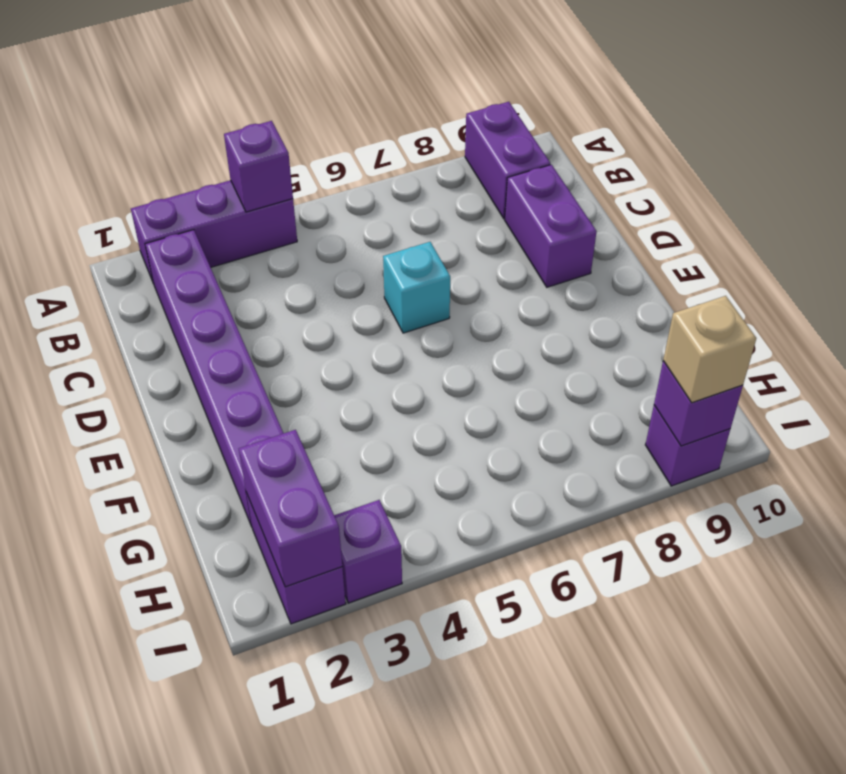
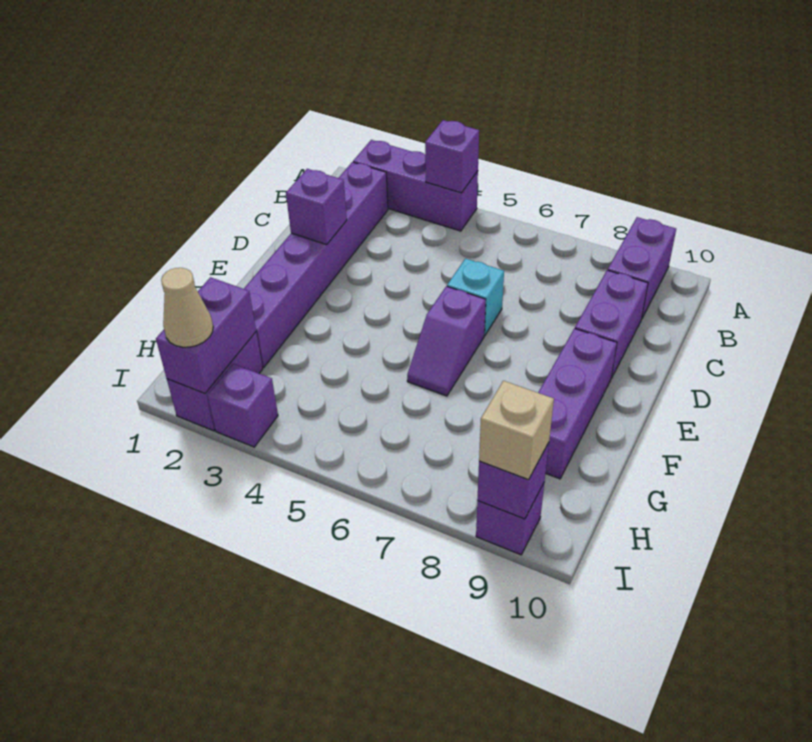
none -> purple brick D2 level 2
none -> purple slope E6:F6 level 1 top E
none -> purple brick E9:G9 level 1
none -> tan cone I2 level 3

